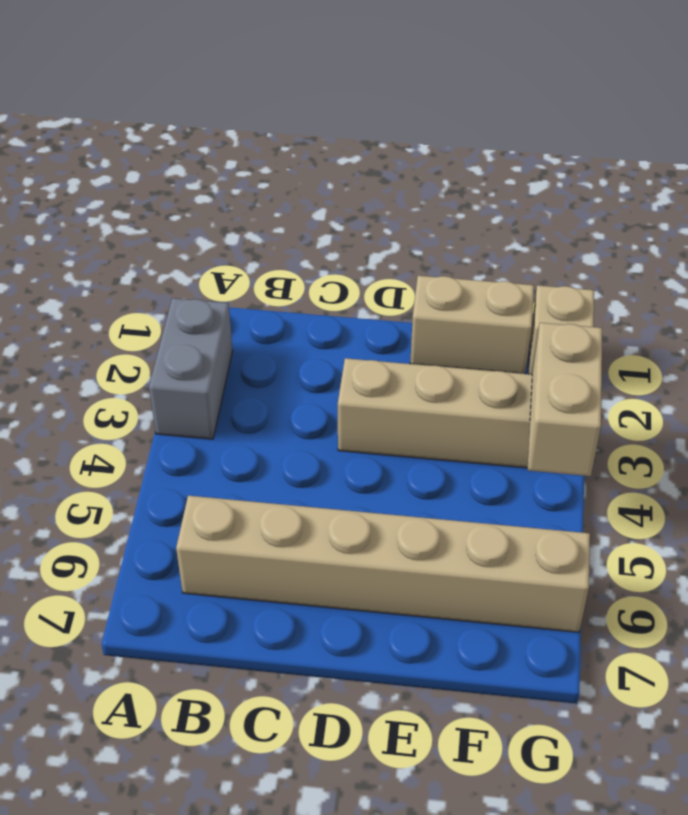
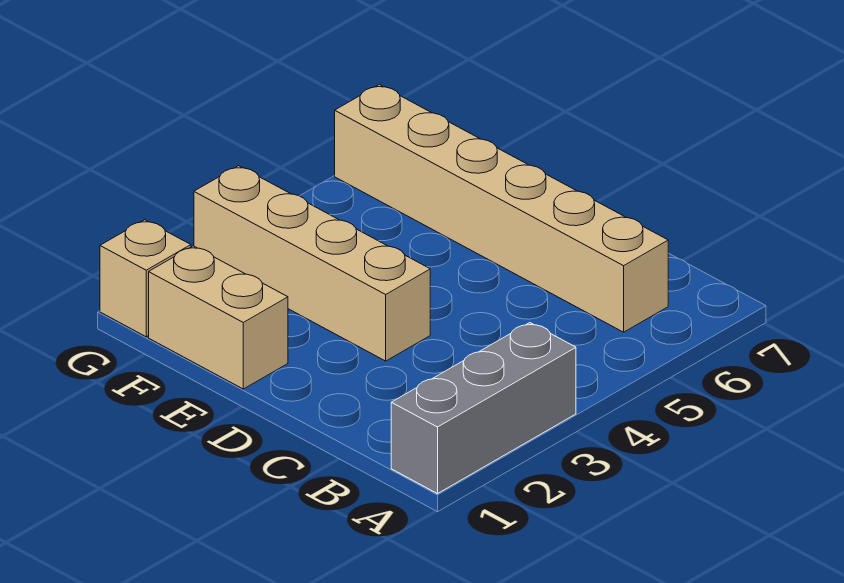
grey brick A2:A3 level 1 -> grey brick A1:A3 level 1
tan brick G3:G4 level 2 -> none

